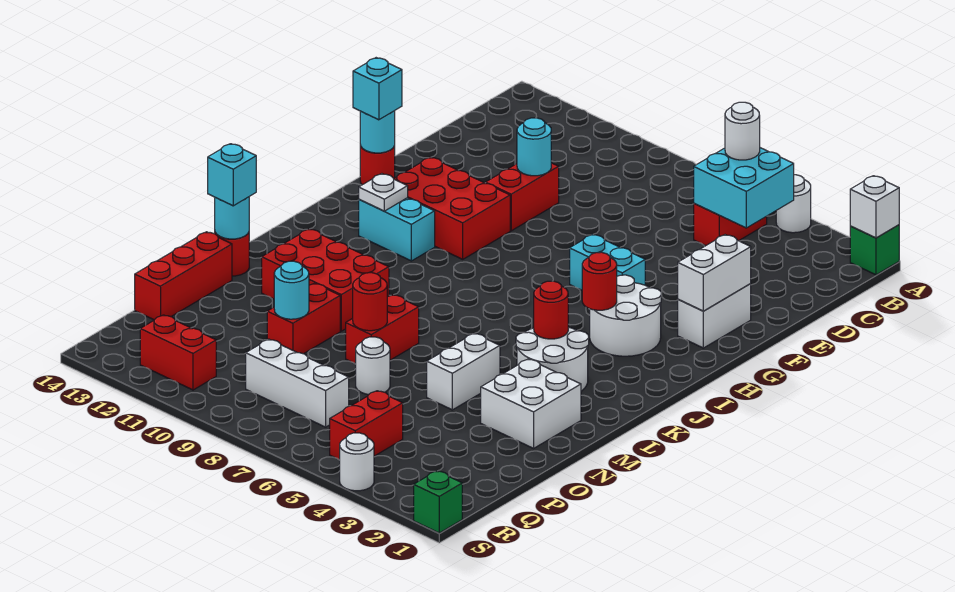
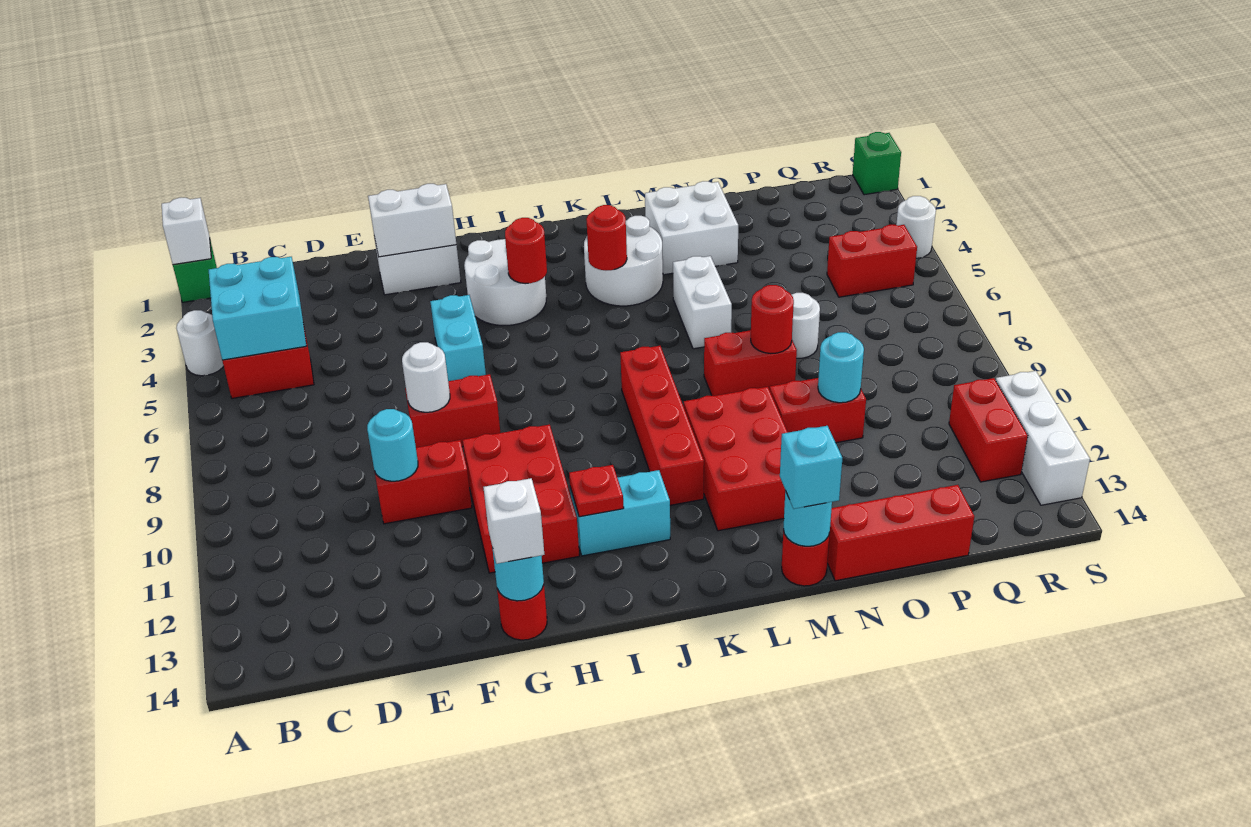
white round brick B5 level 3 -> white round brick F8 level 2
none -> red brick F8:G8 level 1
cyan brick G14 level 3 -> white brick G14 level 3
cyan brick I11:I12 level 1 -> cyan brick I12:J12 level 1
white plate I12 level 2 -> red plate I12 level 2
none -> red brick K8:K11 level 1
white brick M5:N5 level 1 -> white brick M5:M6 level 1
white brick Q7:Q9 level 1 -> white brick S11:S13 level 1

